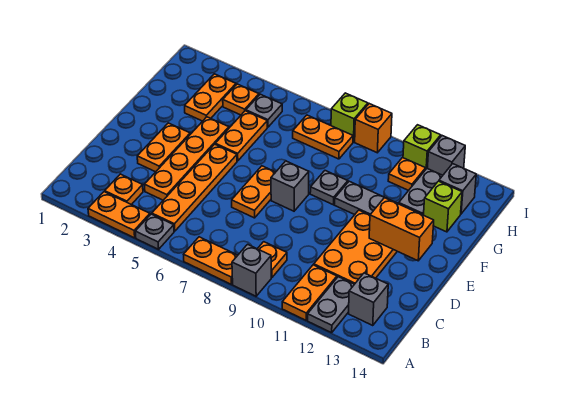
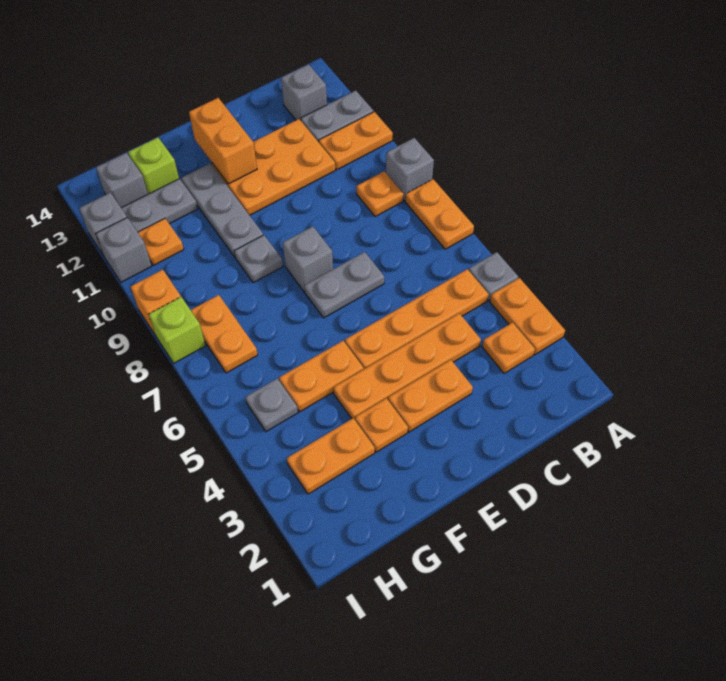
orange plate D7:E7 level 1 -> grey plate D7:E7 level 1
orange plate H4 level 1 -> orange plate F3 level 1
lime brick I11 level 1 -> grey brick I11 level 1

